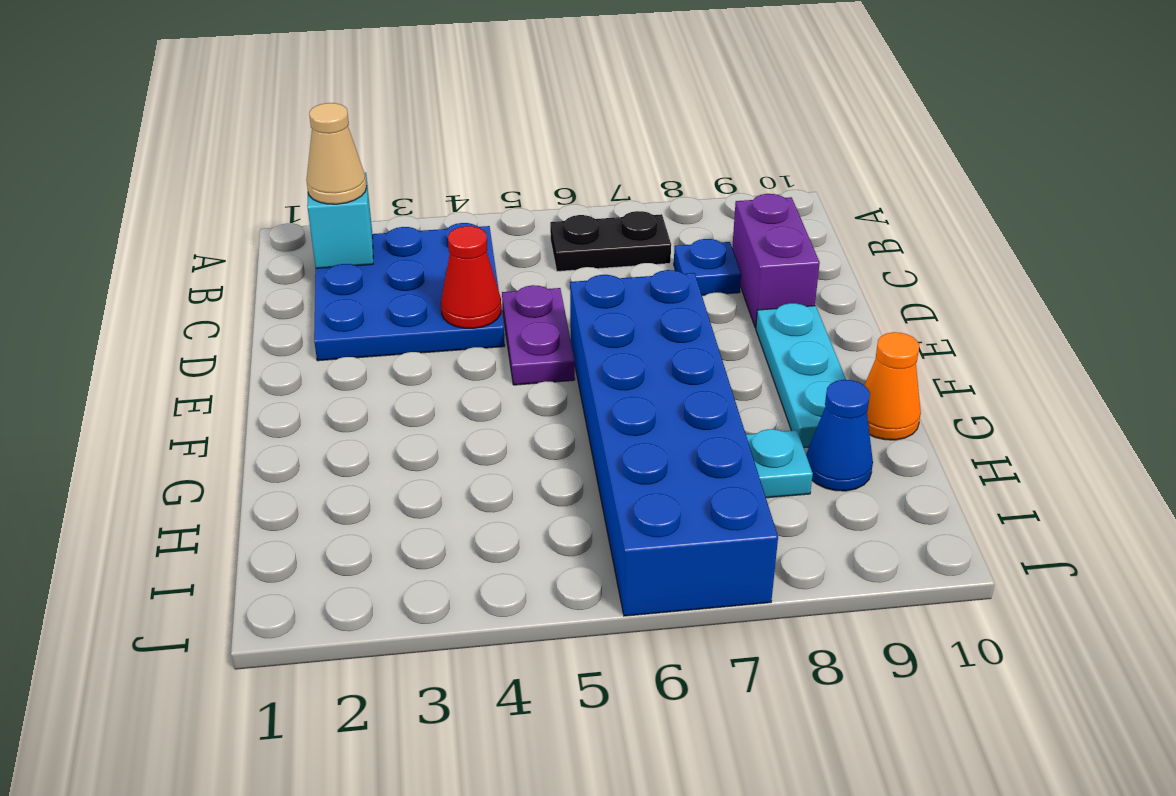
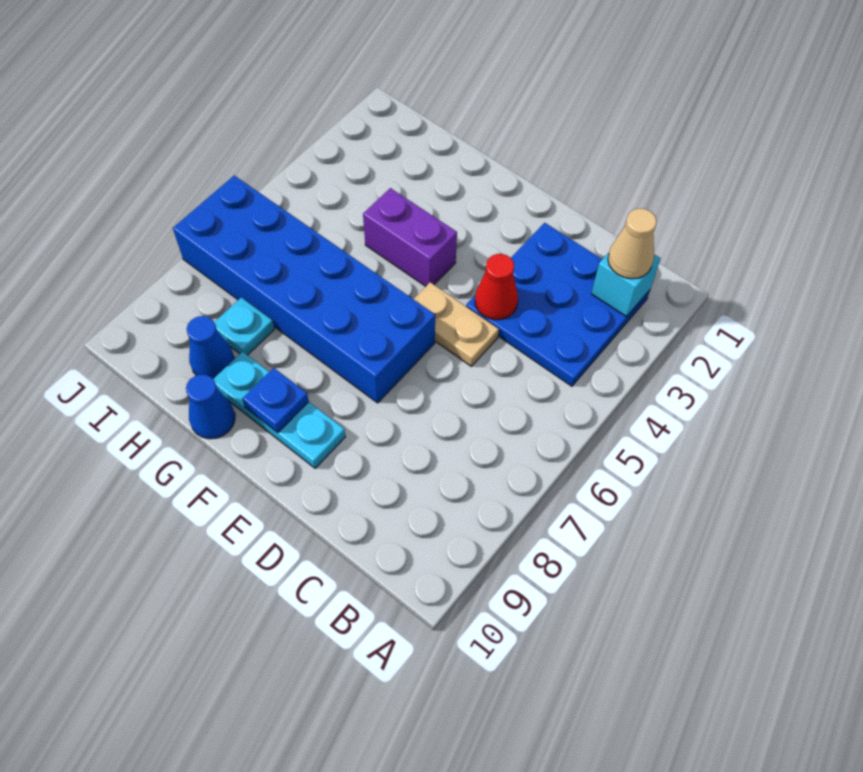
black plate B6:B7 level 1 -> none
blue plate C8 level 1 -> blue plate F9 level 2
purple brick C9:D9 level 1 -> purple brick F4:G4 level 1
purple plate D5:E5 level 1 -> tan plate D5:E5 level 1
orange cone G10 level 1 -> blue cone G10 level 1

